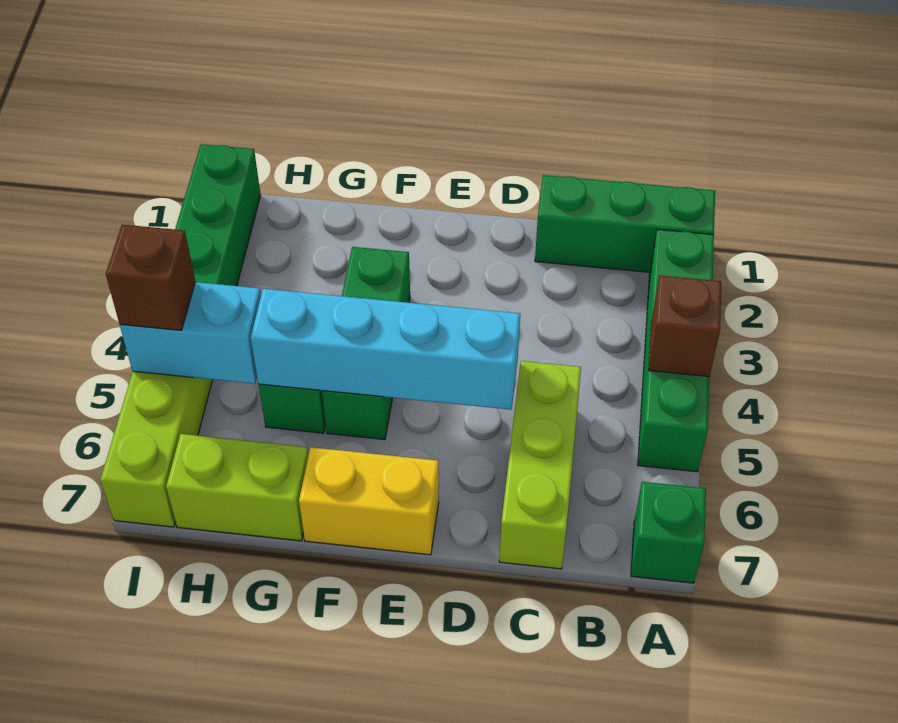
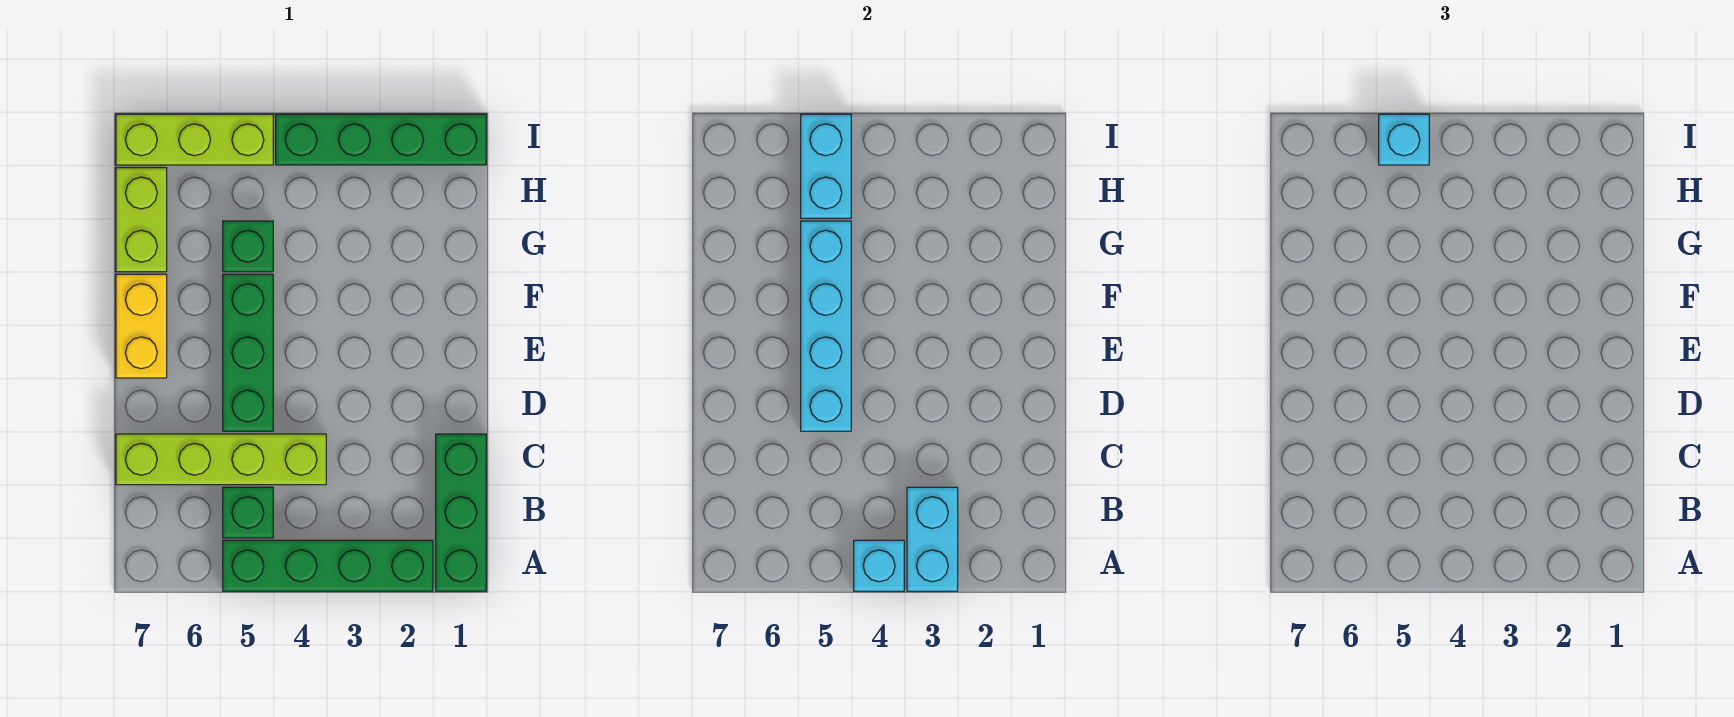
none -> cyan brick A3:B3 level 2
brown brick A4 level 2 -> cyan brick A4 level 2
green brick A7 level 1 -> green brick B5 level 1
lime brick C5:C7 level 1 -> lime brick C4:C7 level 1
green brick F3:F5 level 1 -> green brick D5:F5 level 1
brown brick I5 level 3 -> cyan brick I5 level 3

